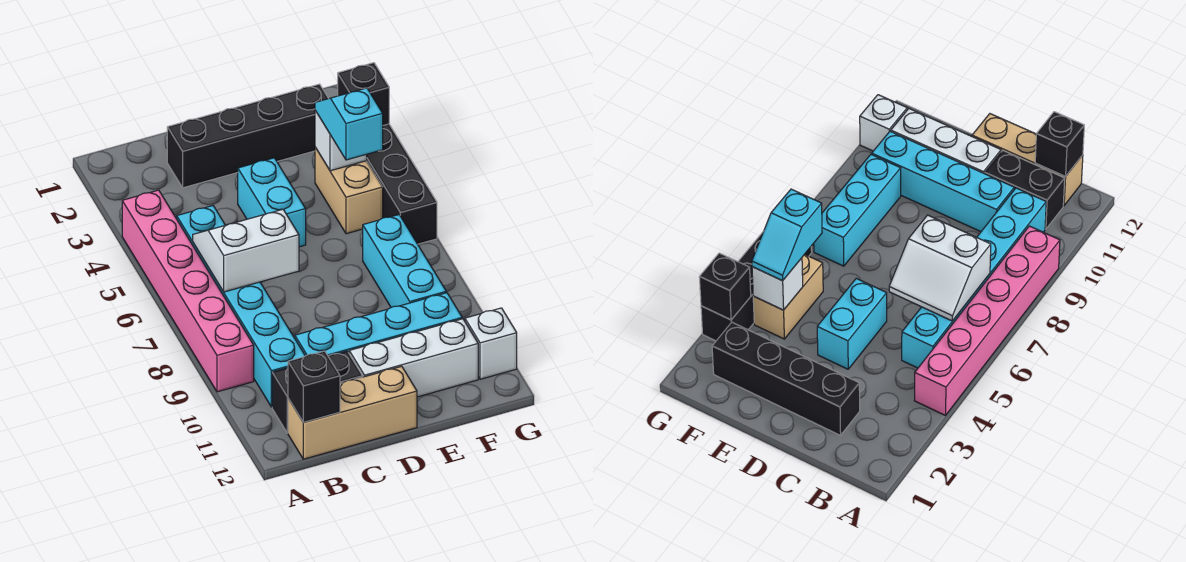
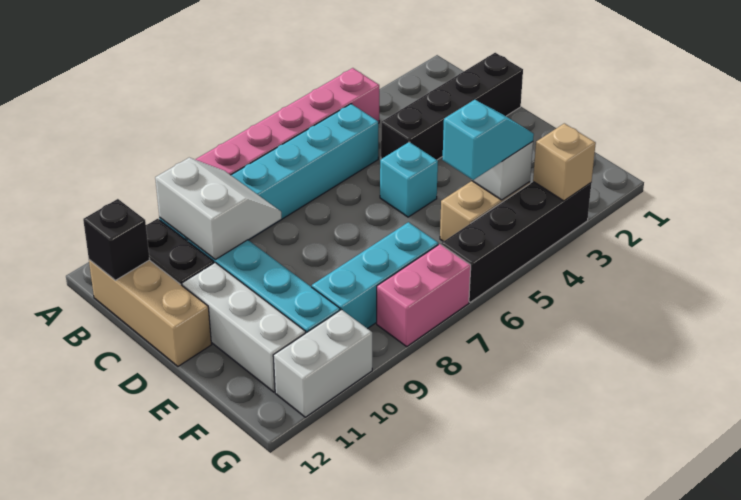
white slope B6:C7 level 2 top 7 -> white slope B9:C10 level 2 top 10
black brick C2:F2 level 1 -> black brick C1:C4 level 1
cyan brick D4:D5 level 1 -> cyan brick D5 level 1
black brick G3 level 2 -> tan brick G3 level 2
none -> pink brick G7:G8 level 1
white brick G11 level 1 -> white brick G10:G11 level 1

